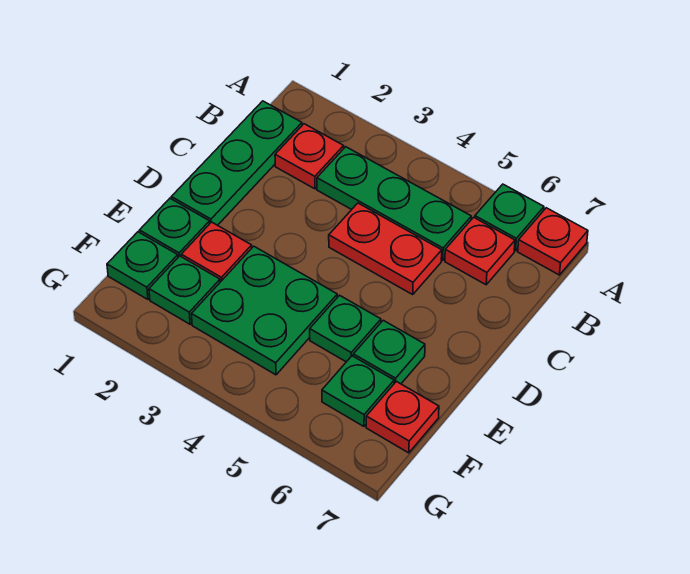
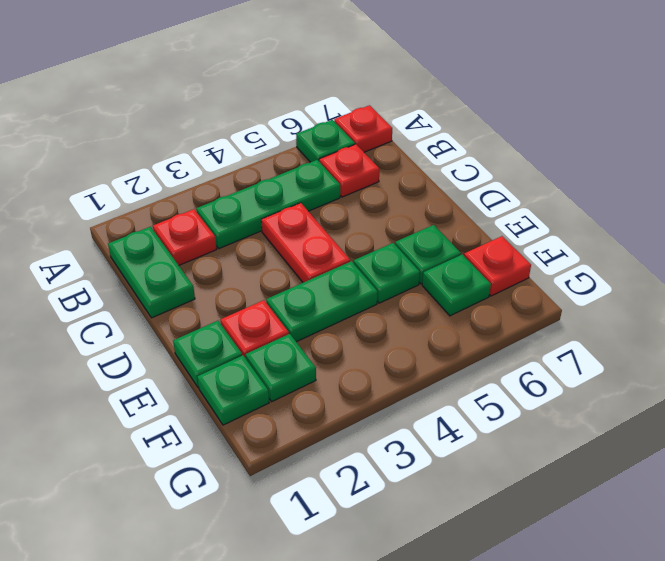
green plate B1:D1 level 1 -> green plate B1:C1 level 1
red plate C4:C5 level 1 -> red plate C4:D4 level 1
green plate E3:F4 level 1 -> green plate E3:E4 level 1

